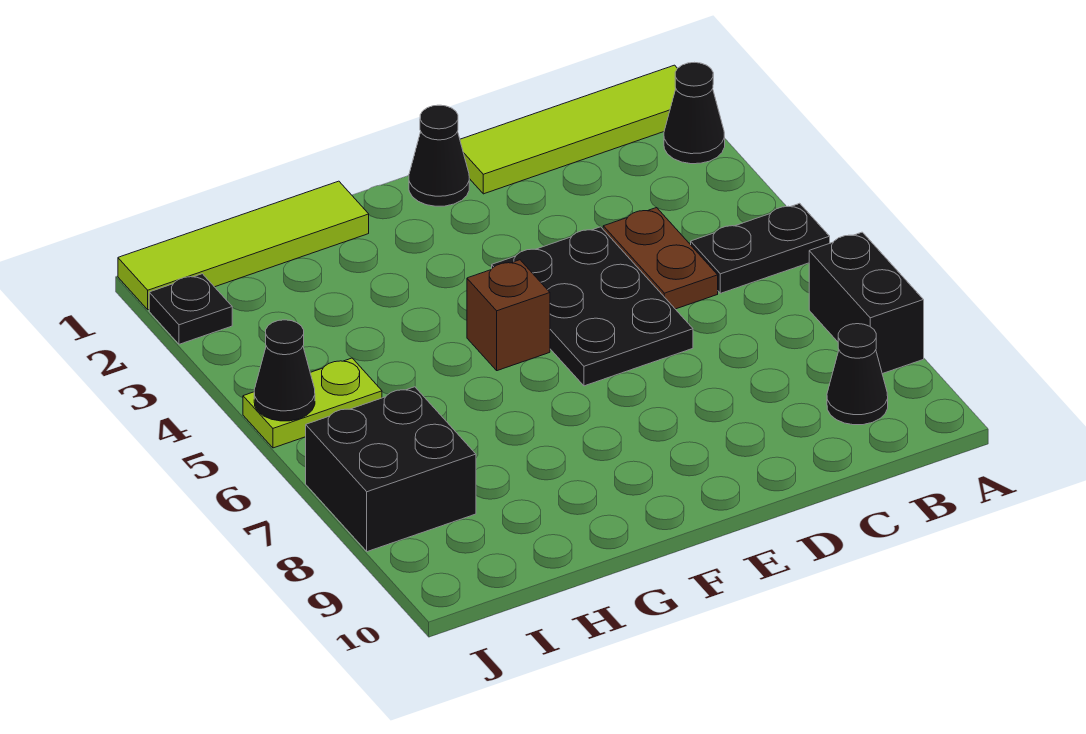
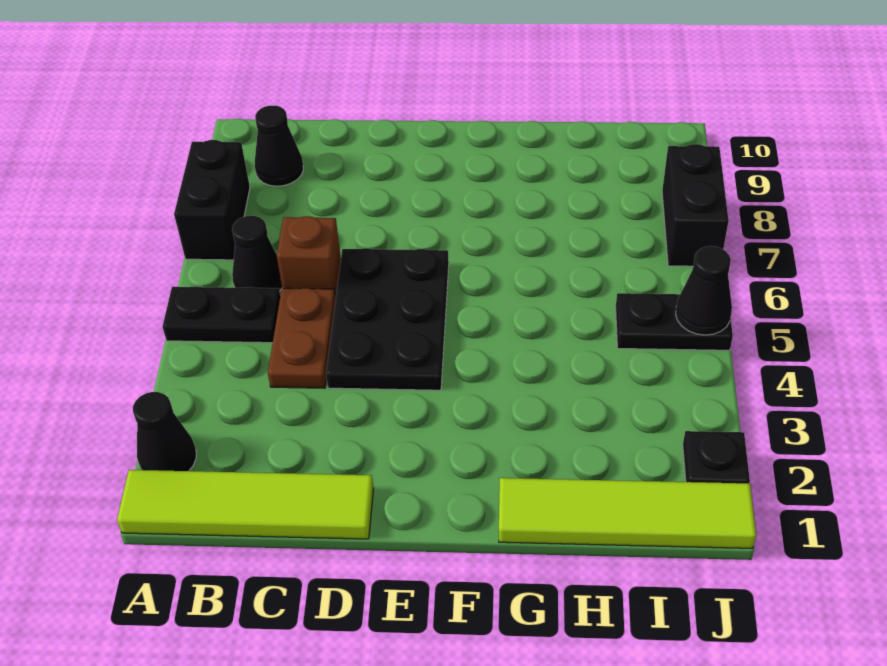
black cone E1 level 1 -> black cone B6 level 1
brown brick F5 level 1 -> brown brick C6 level 1
lime plate I5:J5 level 1 -> black plate I5:J5 level 1
black brick I7:J8 level 1 -> black brick J7:J8 level 1

